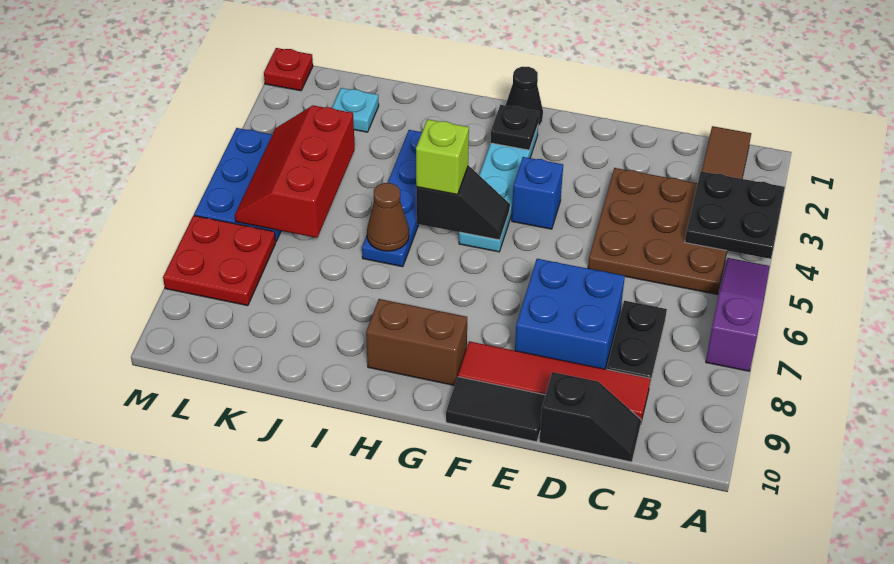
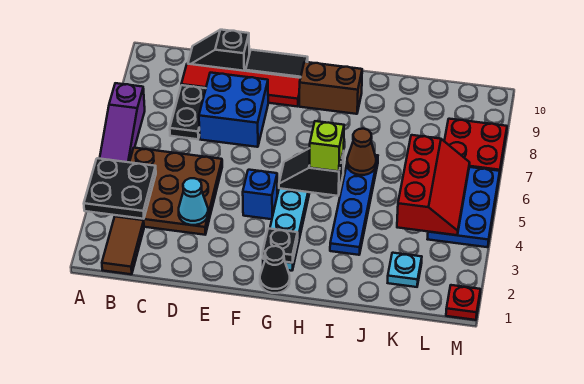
none -> cyan cone D3 level 2

